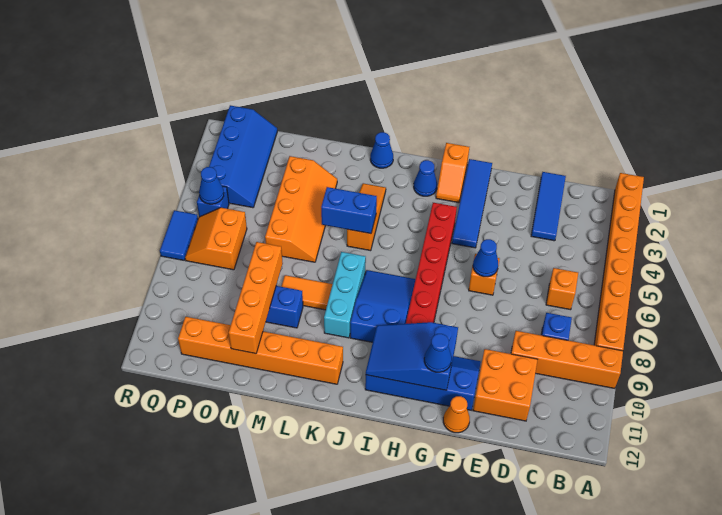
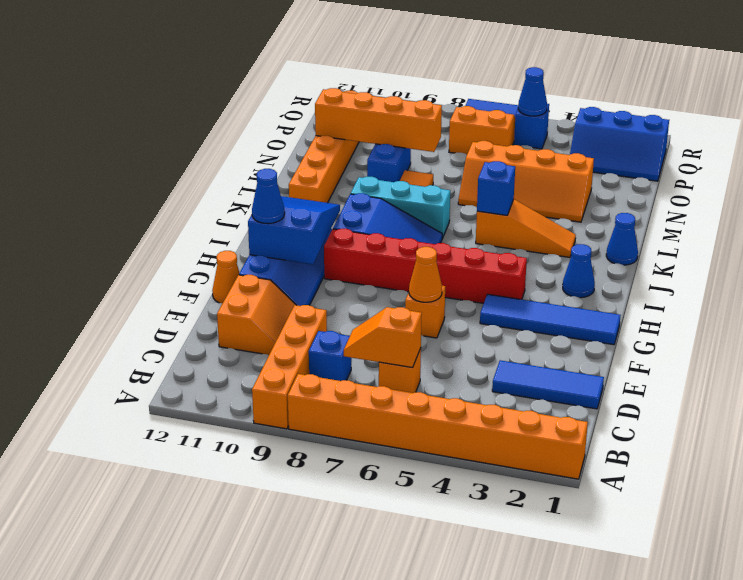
orange brick D10:E11 level 1 -> orange slope D10:E11 level 1 top 11
blue cone F6 level 2 -> orange cone F6 level 2
orange slope H1:H2 level 1 top 1 -> orange slope C6:C7 level 2 top 6
blue brick K5:L5 level 2 -> blue brick K5 level 2
blue slope P1:Q4 level 1 top Q -> blue slope P1:Q3 level 1 top Q

